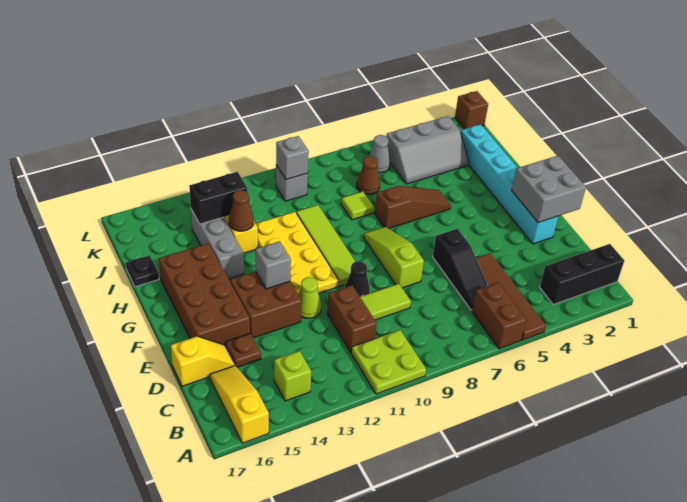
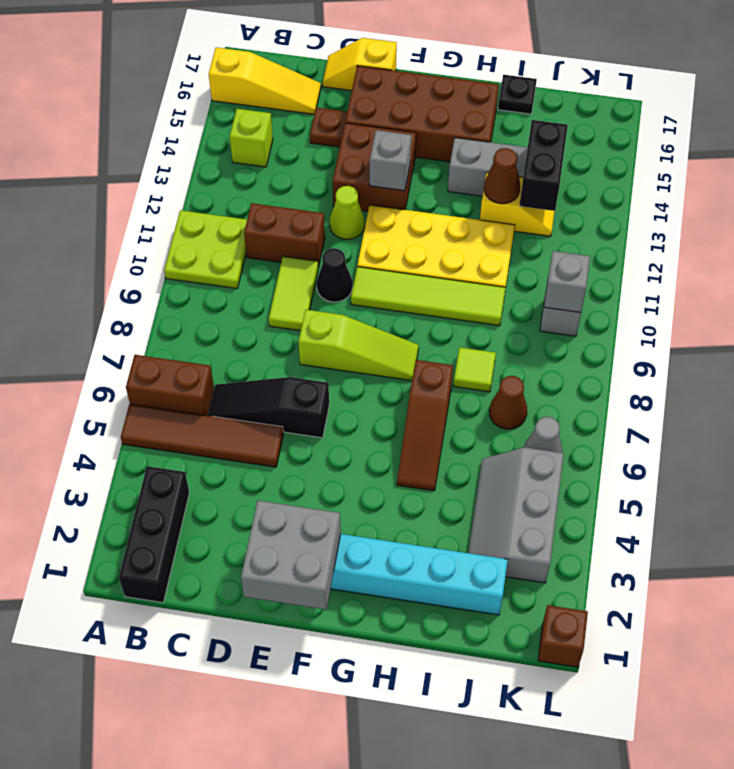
yellow slope D16:D17 level 1 top 17 -> yellow slope D17:E17 level 1 top E

